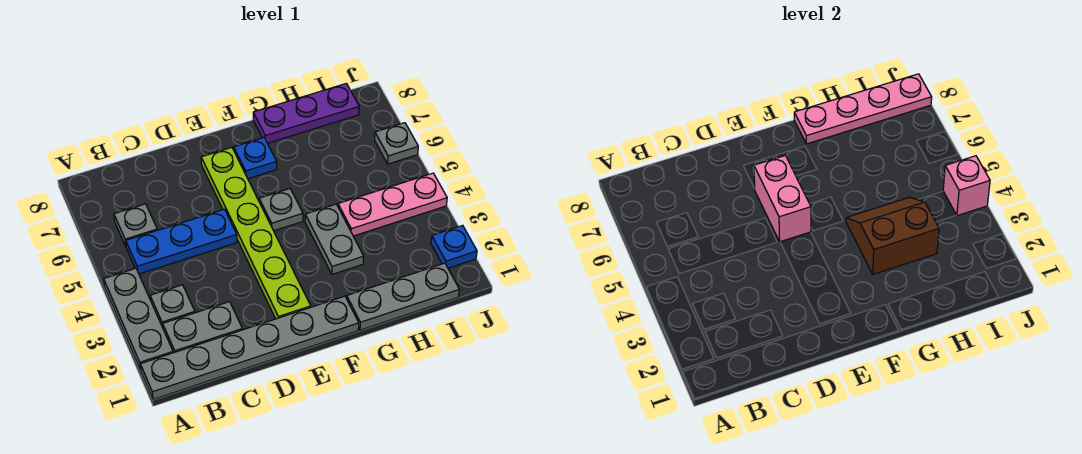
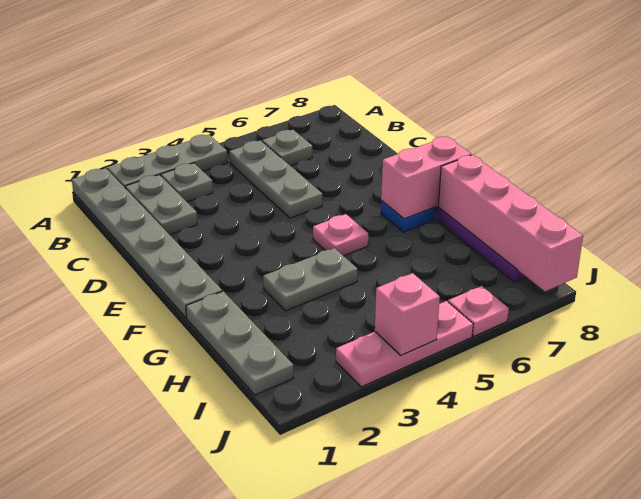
blue plate B5:D5 level 1 -> grey plate B5:D5 level 1
lime plate E2:E7 level 1 -> none
pink brick E5:E6 level 2 -> pink brick F7:F8 level 2
grey plate F5 level 1 -> pink plate F5 level 1
brown slope G3:H4 level 2 top 3 -> none
pink plate G8:J8 level 2 -> pink brick G8:J8 level 2
pink plate H4:J4 level 1 -> pink plate J3:J5 level 1
blue plate J2 level 1 -> none
grey plate J6 level 1 -> pink plate J6 level 1

